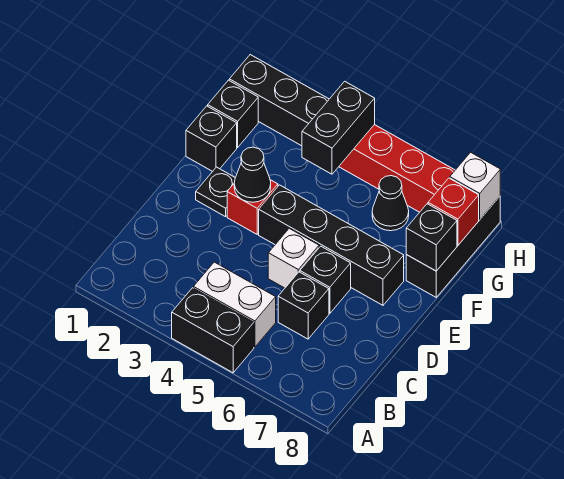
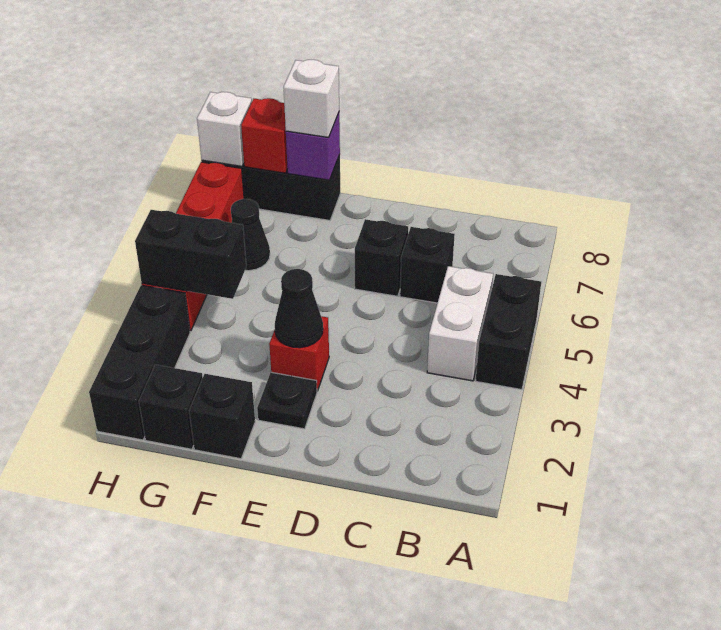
white brick D5 level 1 -> white brick F8 level 3
black brick E4:E7 level 1 -> none
black brick F8 level 2 -> purple brick F8 level 2

